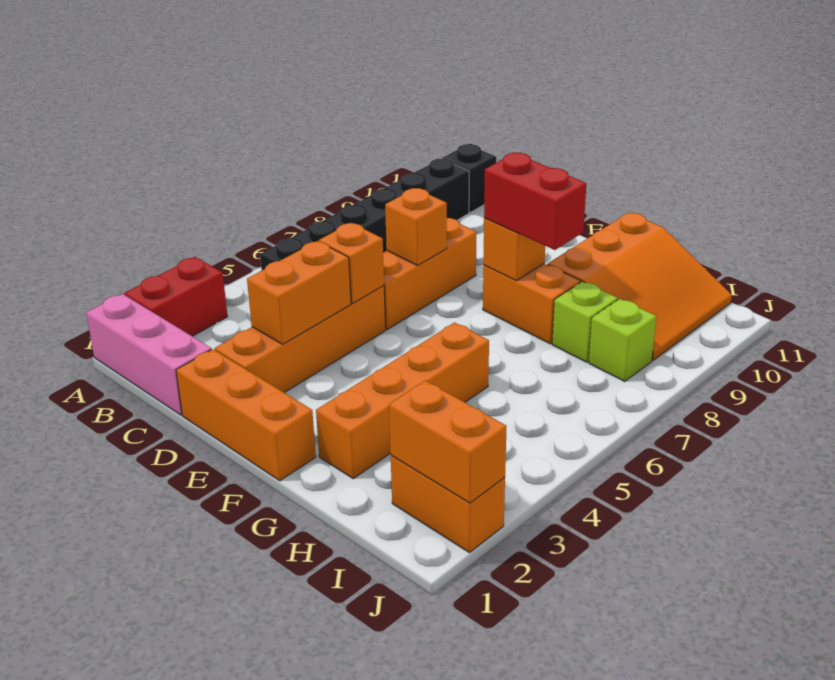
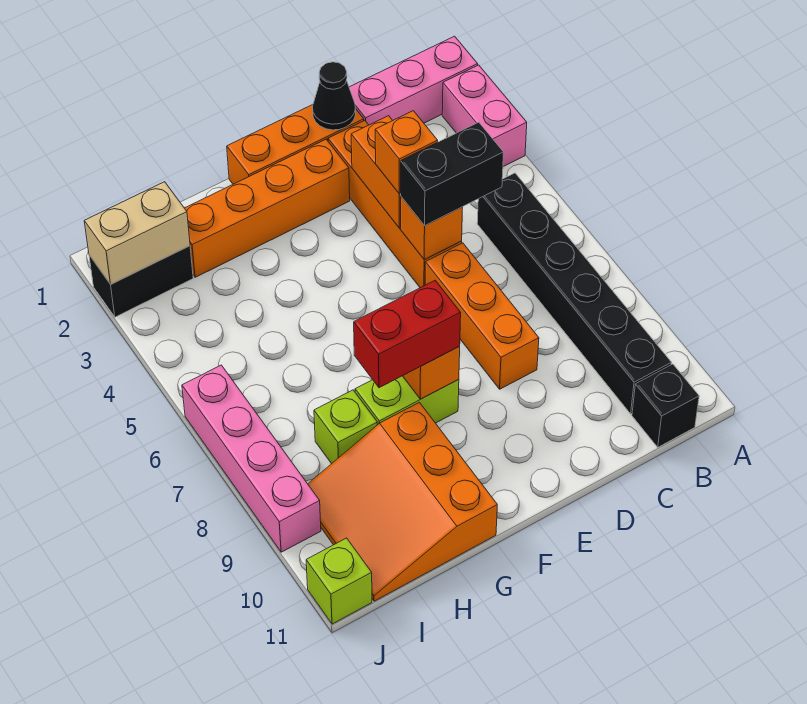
red brick A2:A3 level 1 -> pink brick A2:A3 level 1
none -> black brick C5:D5 level 3
none -> black cone D1 level 2
orange brick D7 level 2 -> orange brick D4 level 3
orange brick F8:G8 level 1 -> lime brick F8:G8 level 1
orange brick G2:G5 level 1 -> orange brick E2:H2 level 1
orange brick I2:J2 level 1 -> black brick I2:J2 level 1
orange brick I2:J2 level 2 -> tan brick I2:J2 level 2
lime brick I8 level 1 -> lime brick J11 level 1
none -> pink brick J6:J9 level 1

